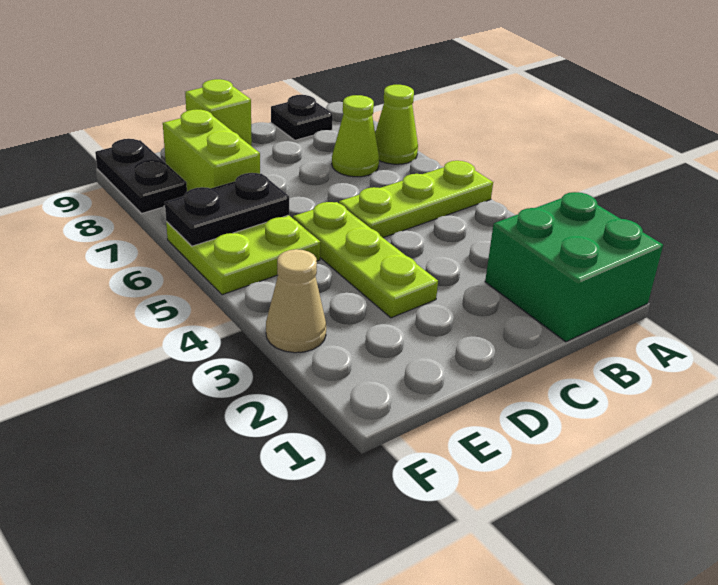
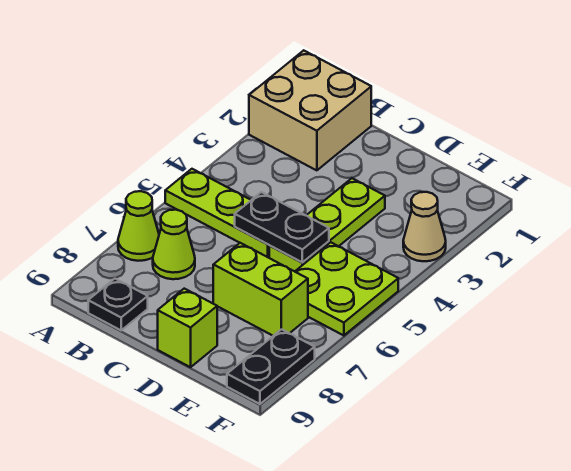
green brick A1:B2 level 1 -> tan brick A1:B2 level 1
black plate E6:F6 level 2 -> black plate C5:D5 level 2
lime brick E7:E8 level 1 -> lime brick D7:E7 level 1

